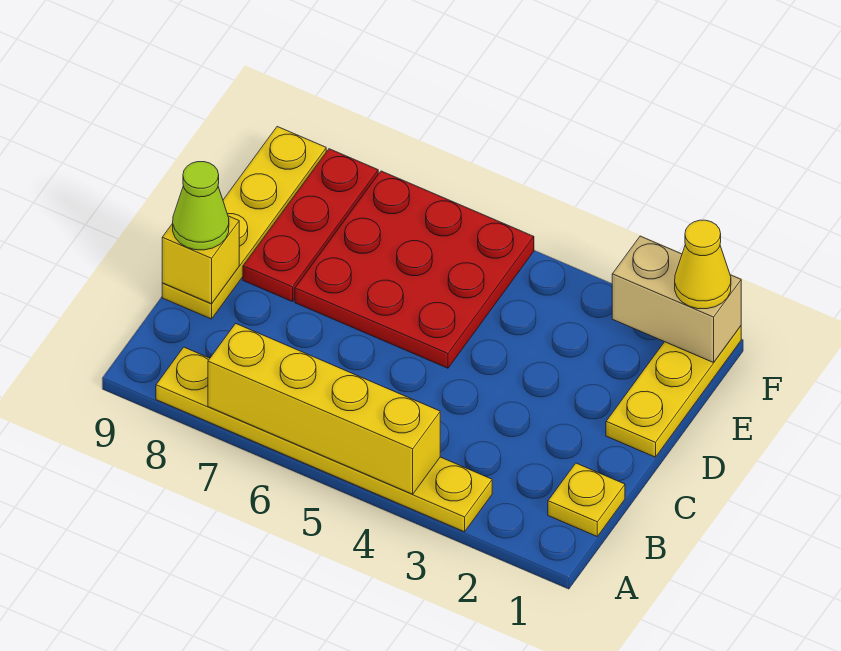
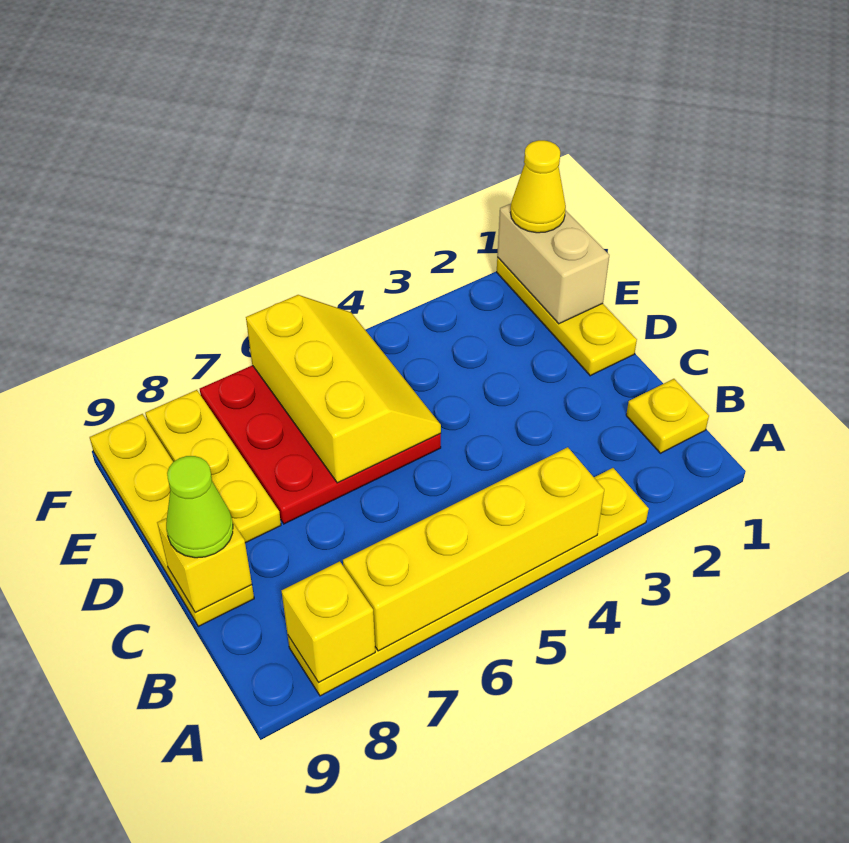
none -> yellow brick A8 level 2
none -> yellow slope D5:F6 level 2 top 6
red plate D8:F8 level 1 -> yellow plate D8:F8 level 1
tan brick F1:F2 level 2 -> tan brick E1:F1 level 2

